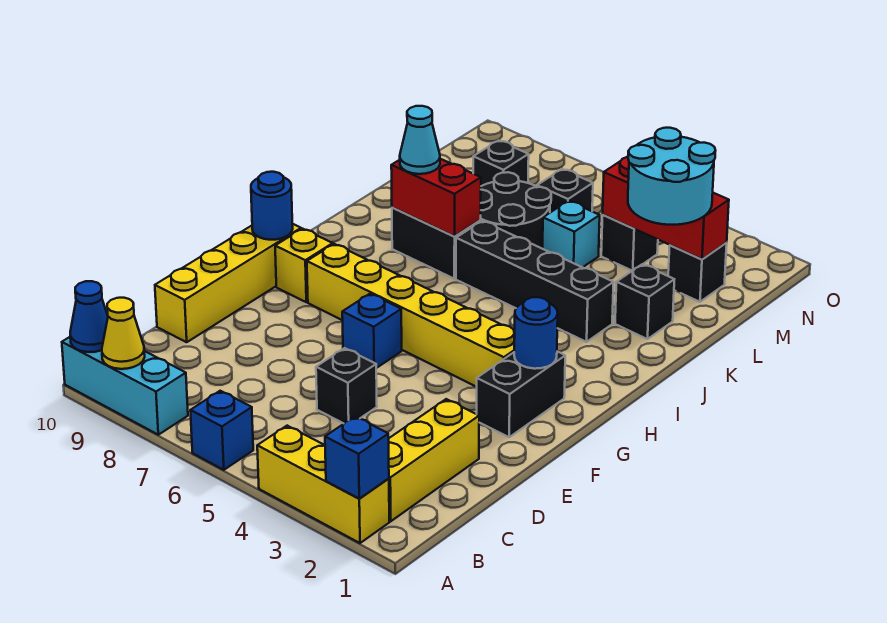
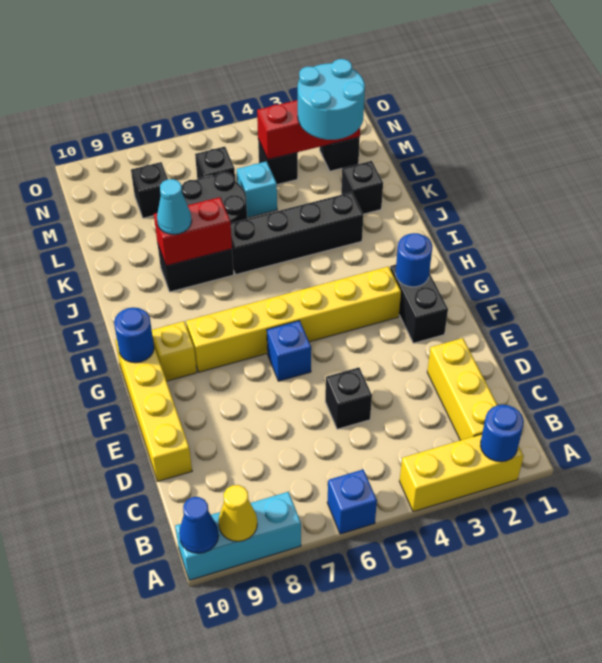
blue brick A2 level 2 -> blue round brick A2 level 2

